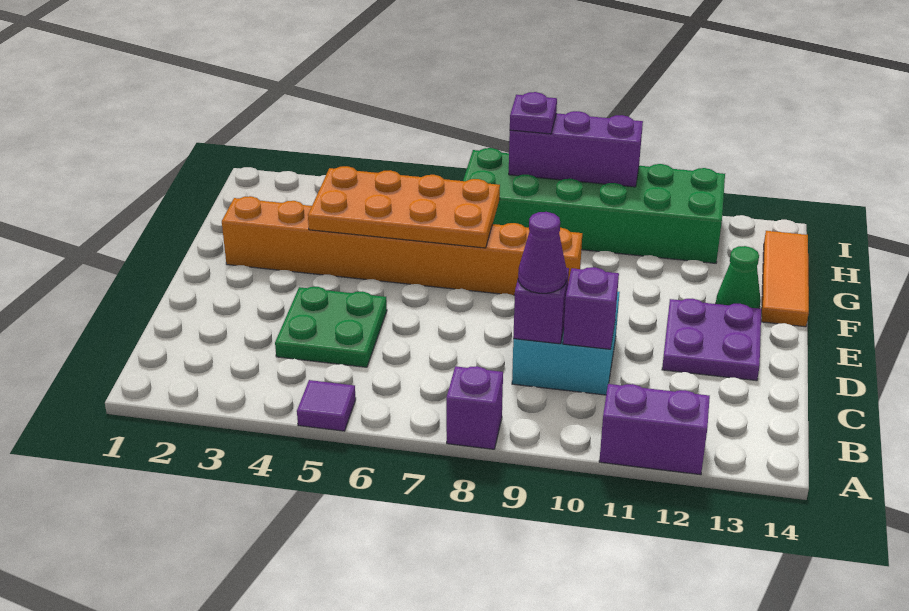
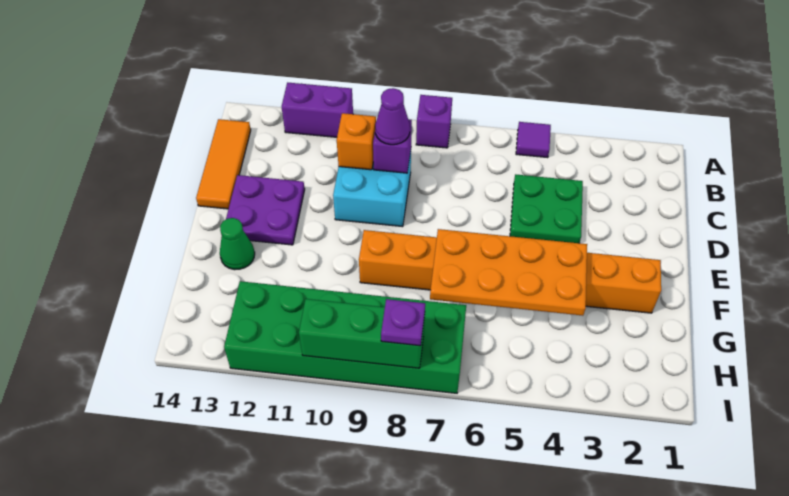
purple brick C10 level 2 -> orange brick C10 level 2
orange tile F14:H14 level 1 -> orange tile B14:D14 level 1
purple brick I8:I10 level 2 -> green brick I8:I10 level 2

